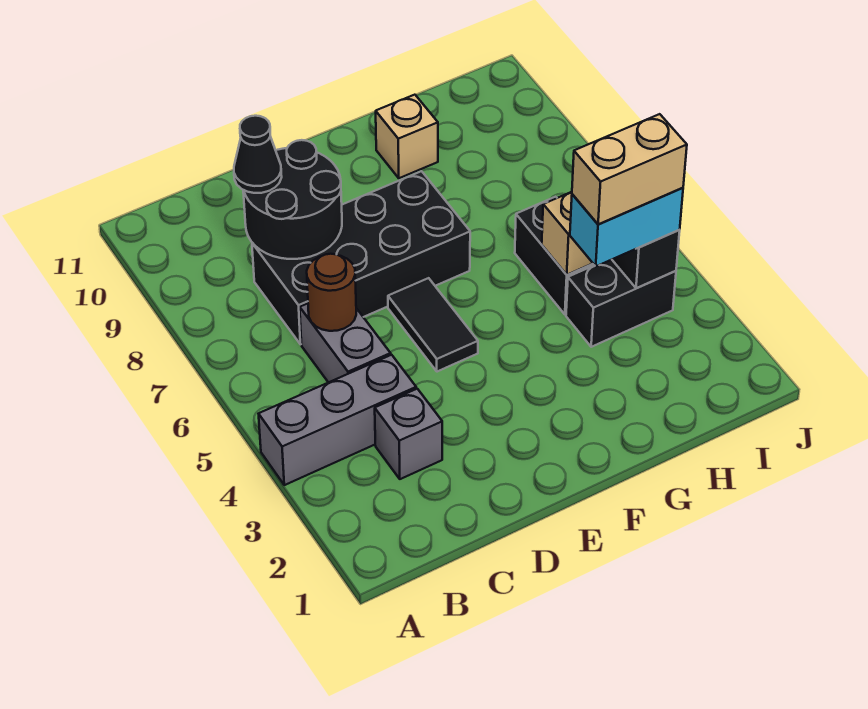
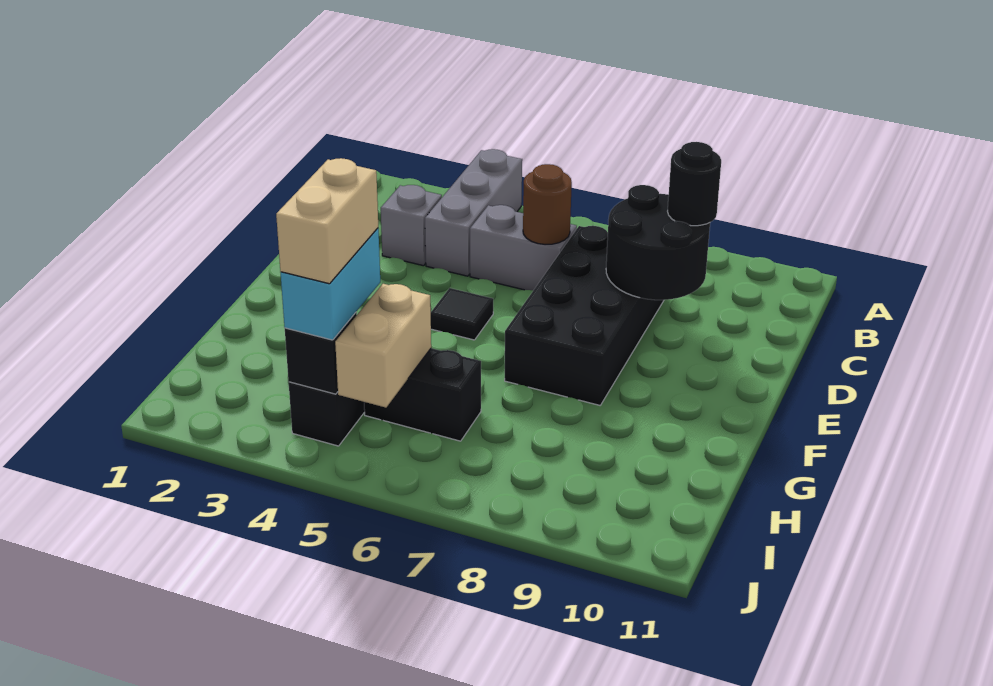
black cone C9 level 3 -> black round brick C9 level 3
black tile E5:E6 level 1 -> black tile E5 level 1
tan brick G10 level 1 -> none

